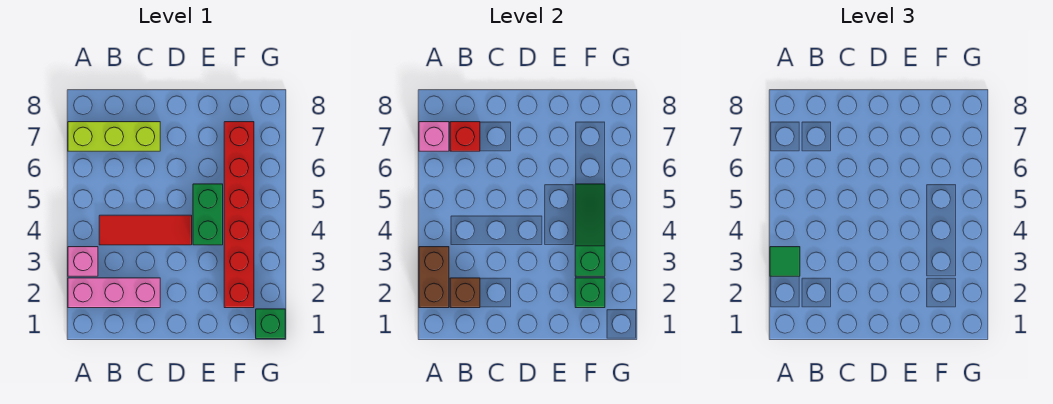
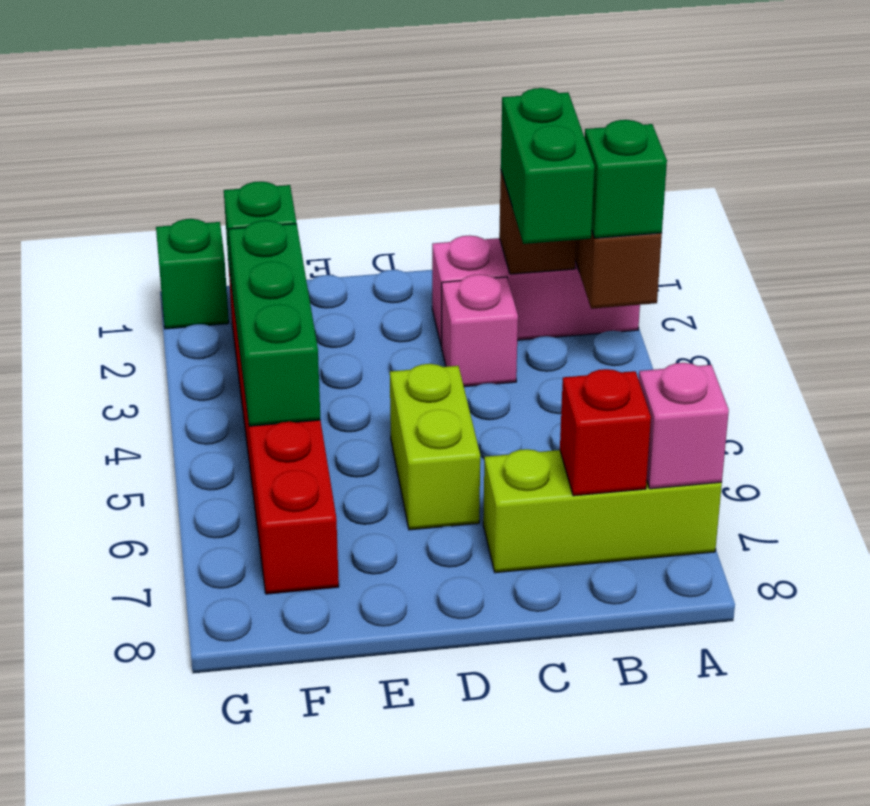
pink brick A3 level 1 -> pink brick C3 level 1
green tile A3 level 3 -> green brick A3 level 3
red tile B4:D4 level 1 -> none
none -> lime brick D5:D6 level 1
green brick E4:E5 level 1 -> green brick B2:B3 level 3
green slope F3:F5 level 2 top 3 -> green brick F3:F5 level 2

